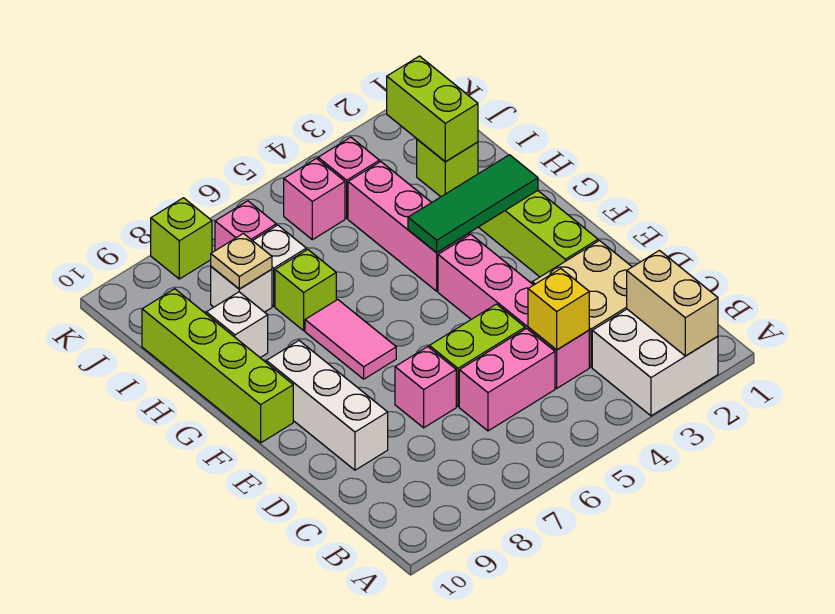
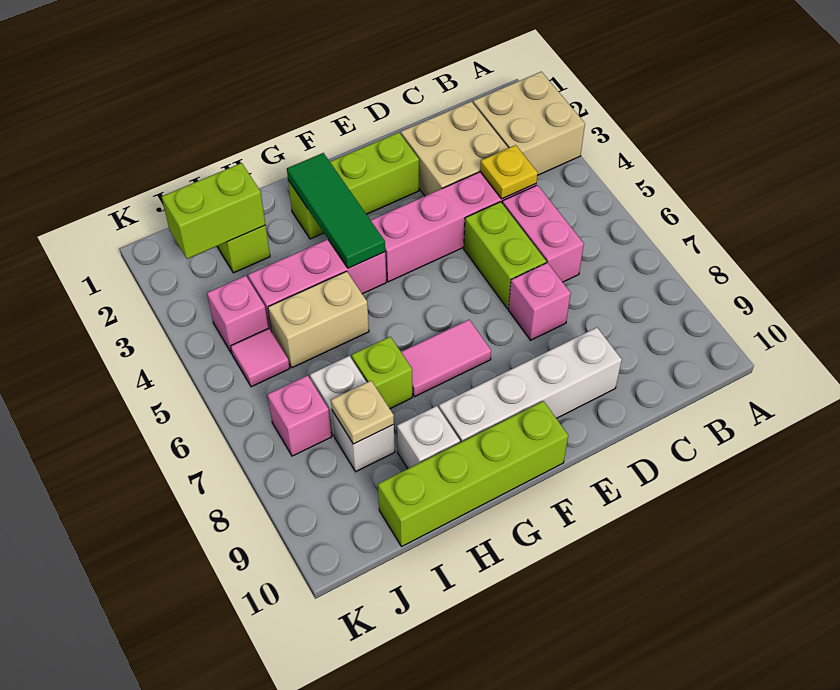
white brick A2:B3 level 1 -> tan brick A2:B3 level 1
tan brick A2:B2 level 2 -> tan brick H5:I5 level 1
yellow brick C4 level 2 -> yellow plate C4 level 2
white brick D9:F9 level 1 -> white brick D9:G9 level 1
pink brick J5 level 1 -> pink tile J5 level 1
lime brick K8 level 1 -> none

